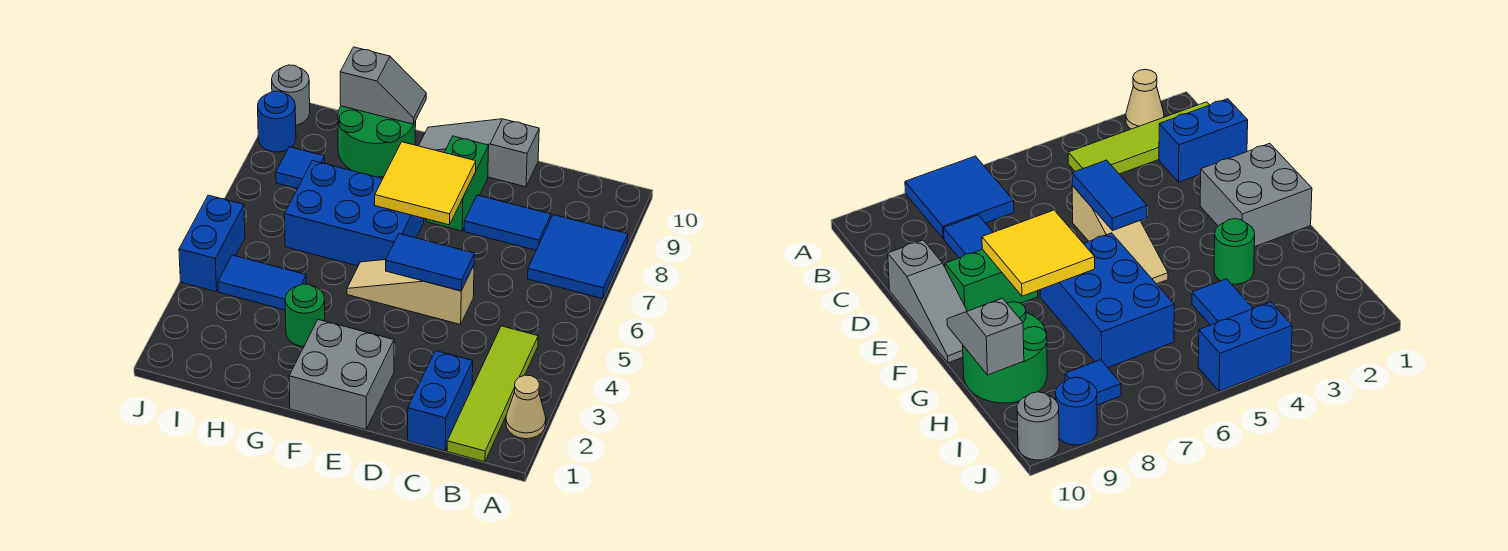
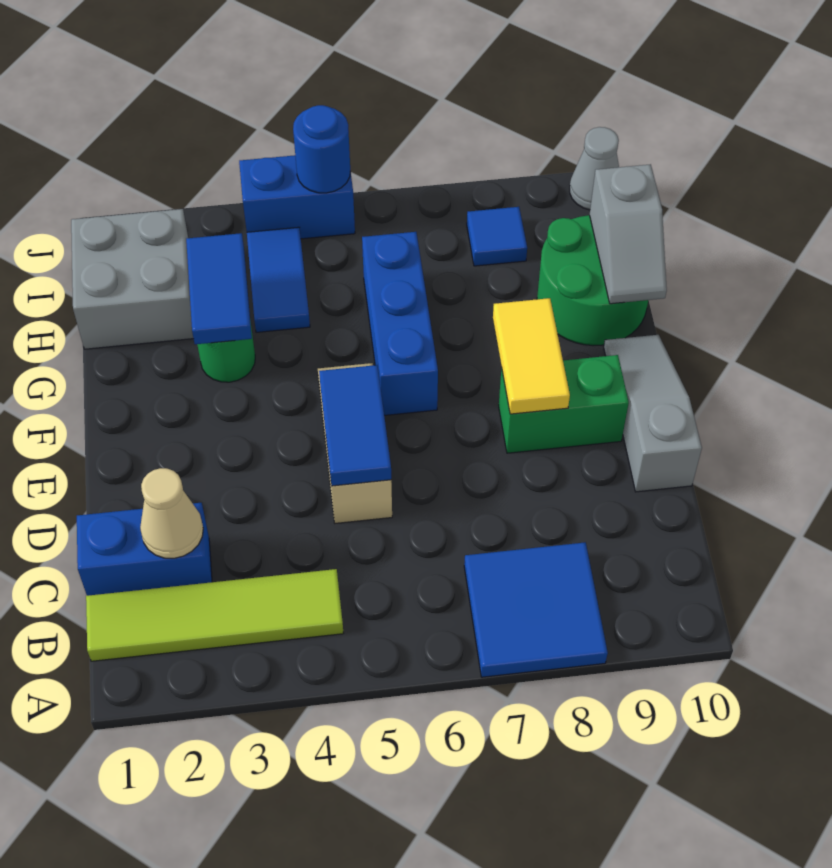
tan cone A2 level 1 -> tan cone C2 level 2
blue tile C8:D8 level 1 -> blue tile G3:H3 level 2
grey brick E1:F2 level 1 -> grey brick H1:I2 level 1
yellow tile E7:F8 level 2 -> yellow tile E8:F8 level 2
blue brick F6:H7 level 1 -> blue brick F6:H6 level 1
blue round brick J9 level 1 -> blue round brick J5 level 2
grey round brick J10 level 1 -> grey cone J10 level 1

